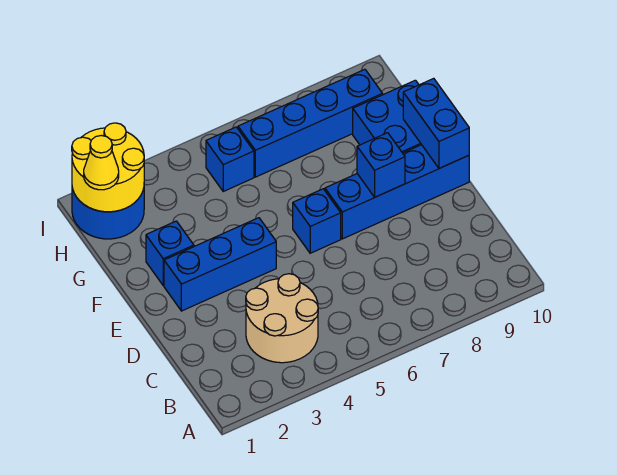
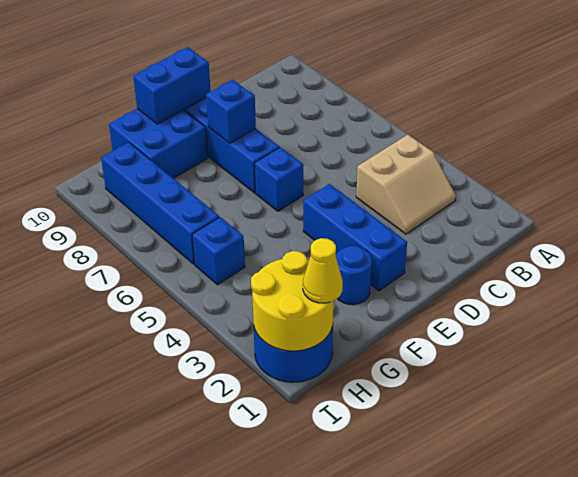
tan round brick B3:C4 level 1 -> tan slope B3:C4 level 1 top 4
blue brick F2 level 1 -> blue round brick F2 level 1

